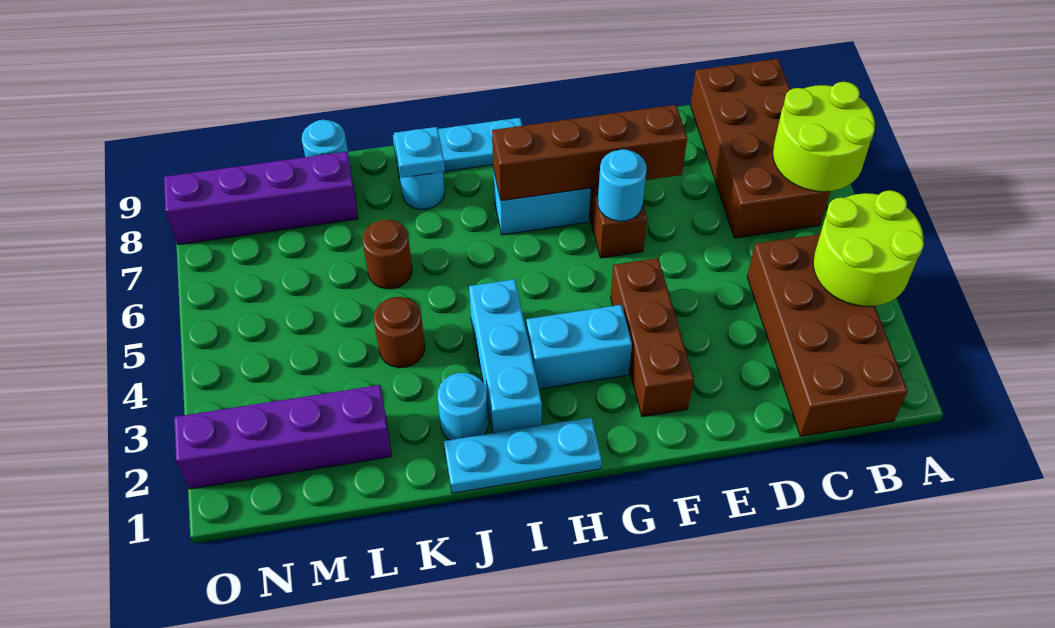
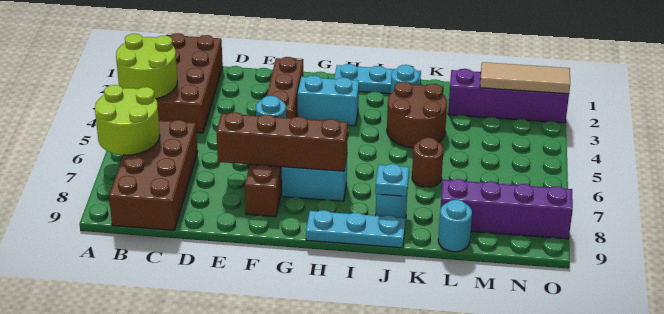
cyan brick I2:I4 level 1 -> none
brown round brick K4 level 1 -> brown round brick J3:K4 level 1
none -> tan tile M2:O2 level 2

